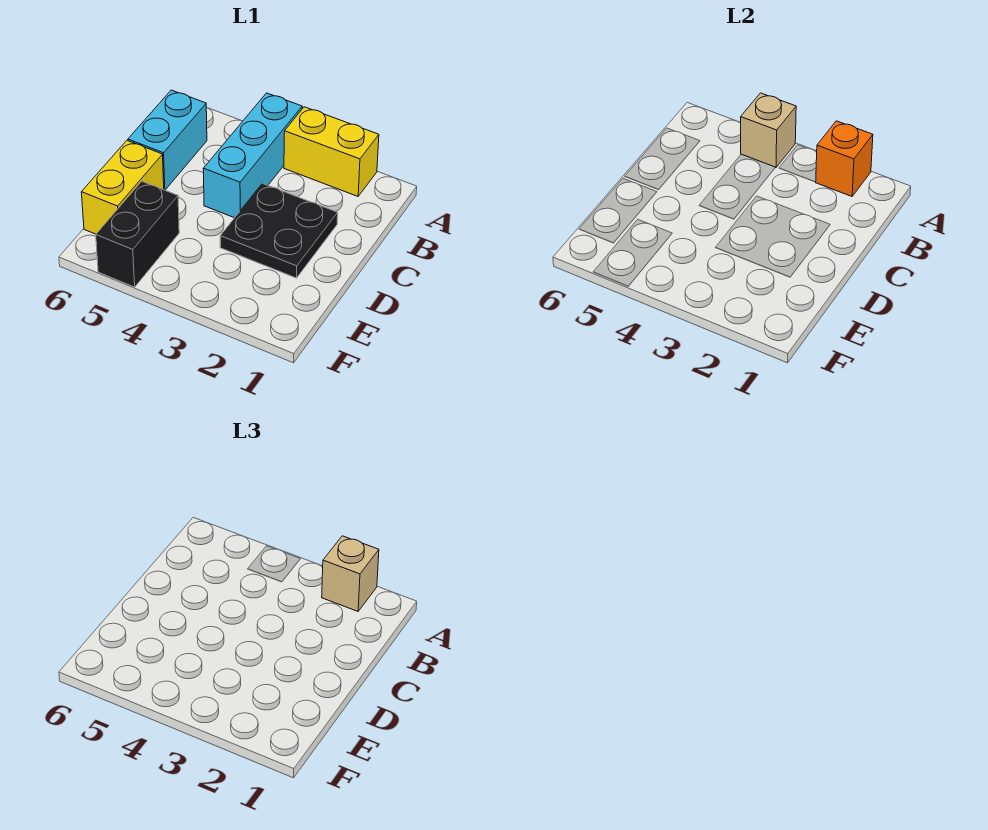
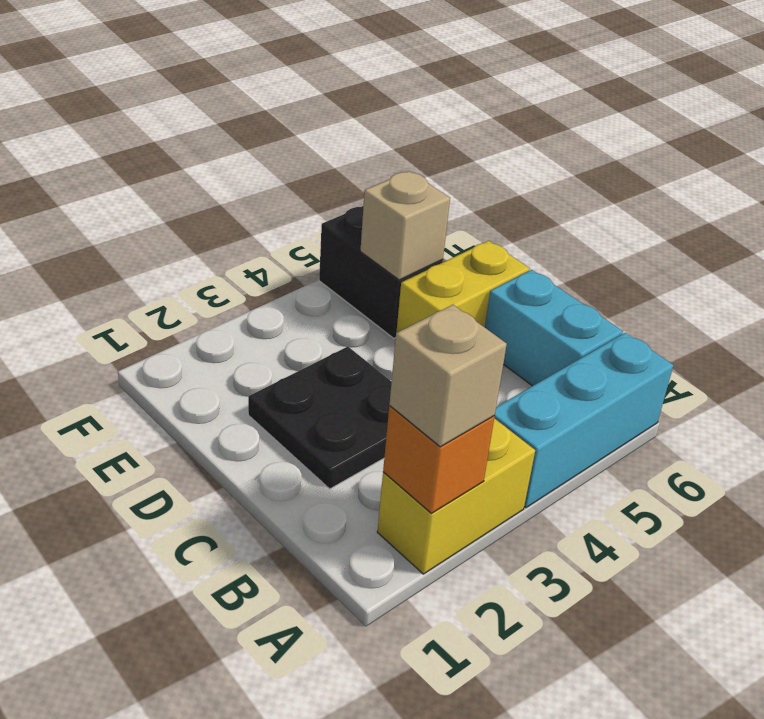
cyan brick A4:C4 level 1 -> cyan brick A4:A6 level 1
tan brick A4 level 2 -> tan brick E5 level 2
yellow brick D6:E6 level 1 -> yellow brick D5:D6 level 1

